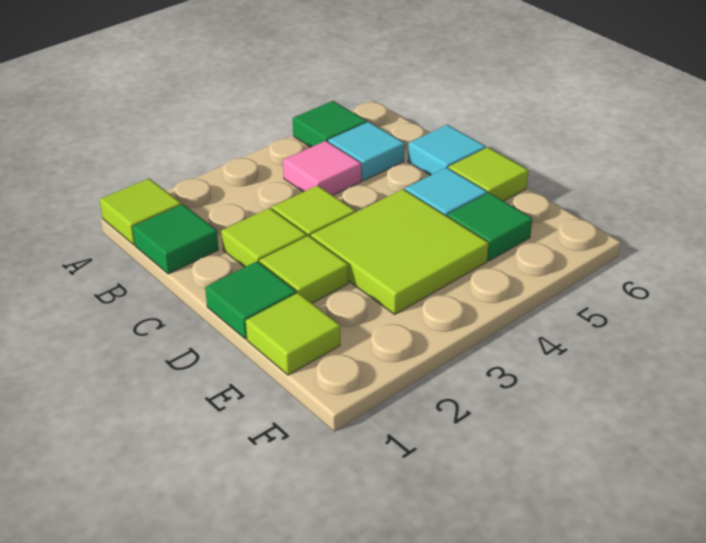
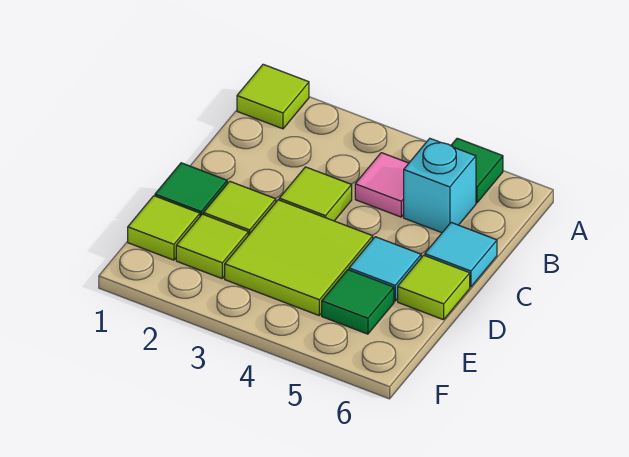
green tile B1 level 1 -> none
cyan tile B5 level 1 -> cyan brick B5 level 1
lime tile C2 level 1 -> lime tile E2 level 1

